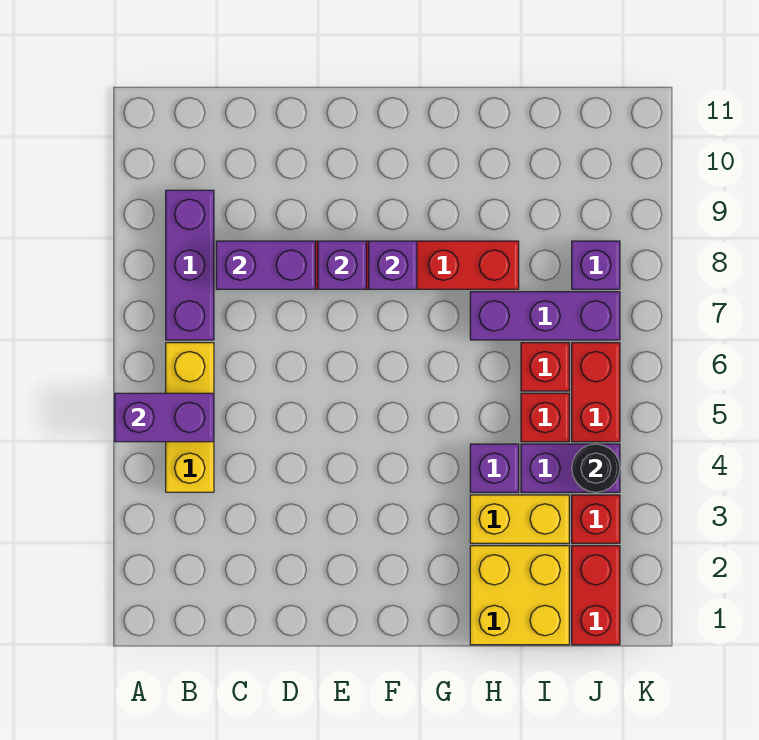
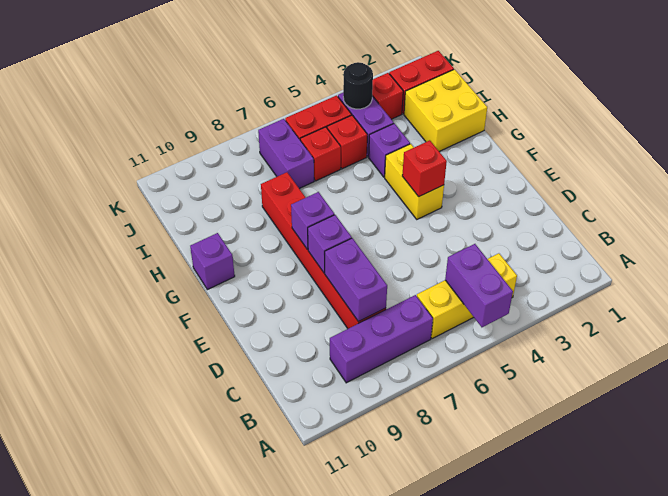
none -> red brick F4 level 2
yellow brick H3:I3 level 1 -> yellow brick F4:G4 level 1
purple brick H7:J7 level 1 -> purple brick I7:J7 level 1
purple brick J8 level 1 -> purple brick G11 level 1

